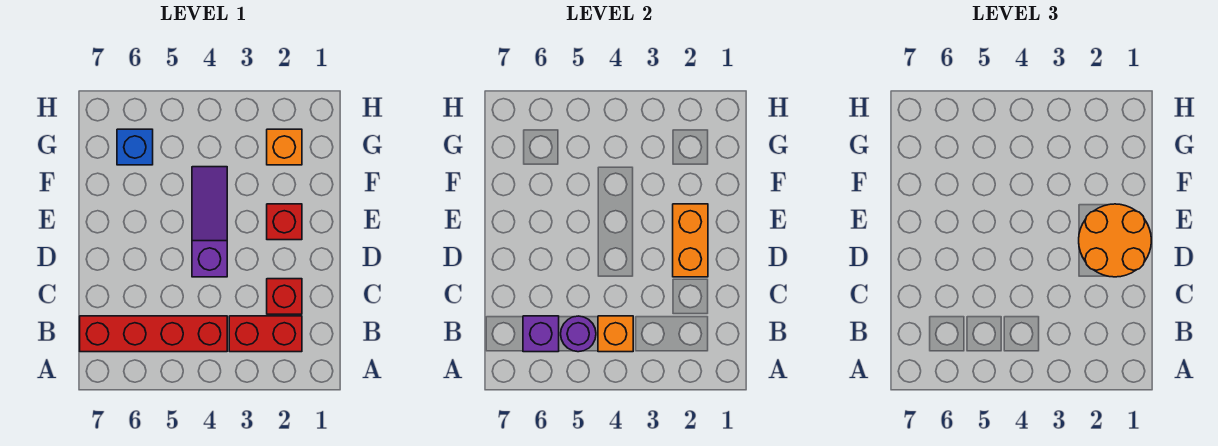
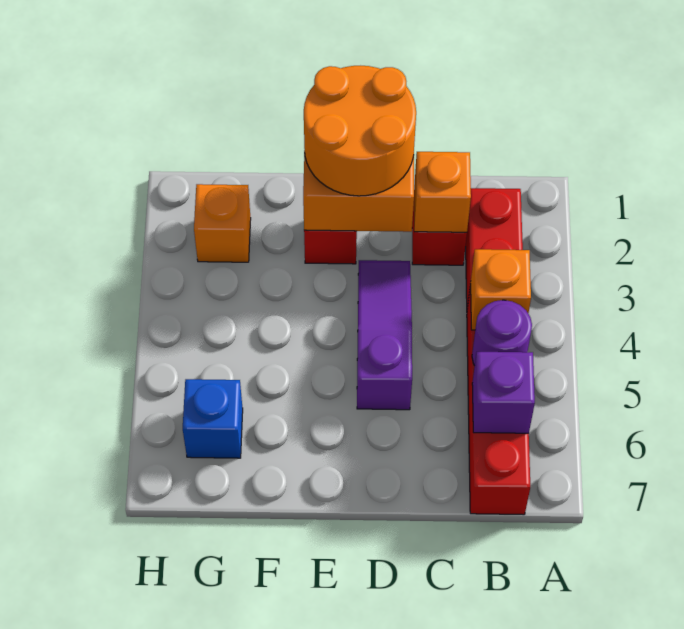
none -> orange brick C2 level 2
purple slope D4:F4 level 1 top D -> purple slope D3:D5 level 1 top 5

